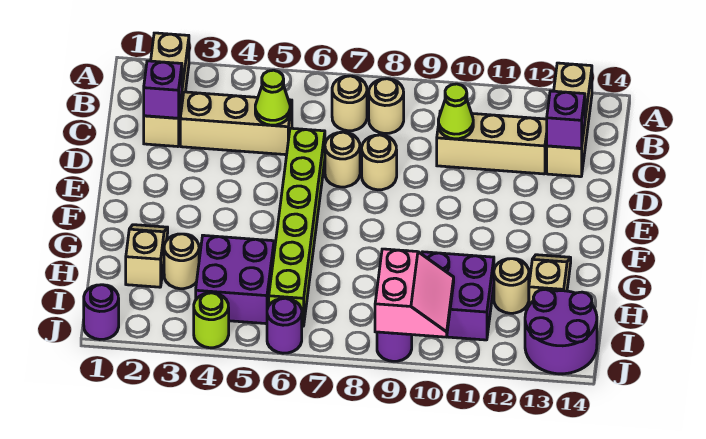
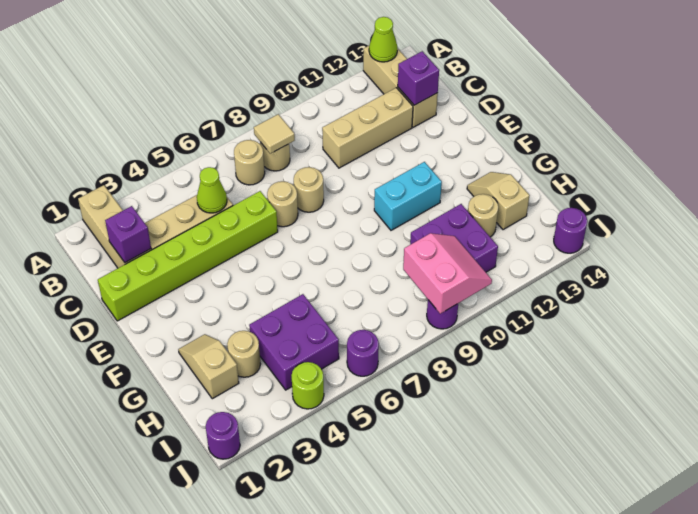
none -> tan tile B8 level 2
lime cone C10 level 2 -> lime cone A13 level 2
lime brick D6:I6 level 1 -> lime brick D1:D6 level 1
none -> cyan brick F10:F11 level 1
purple round brick I13:J14 level 1 -> purple round brick J14 level 1

